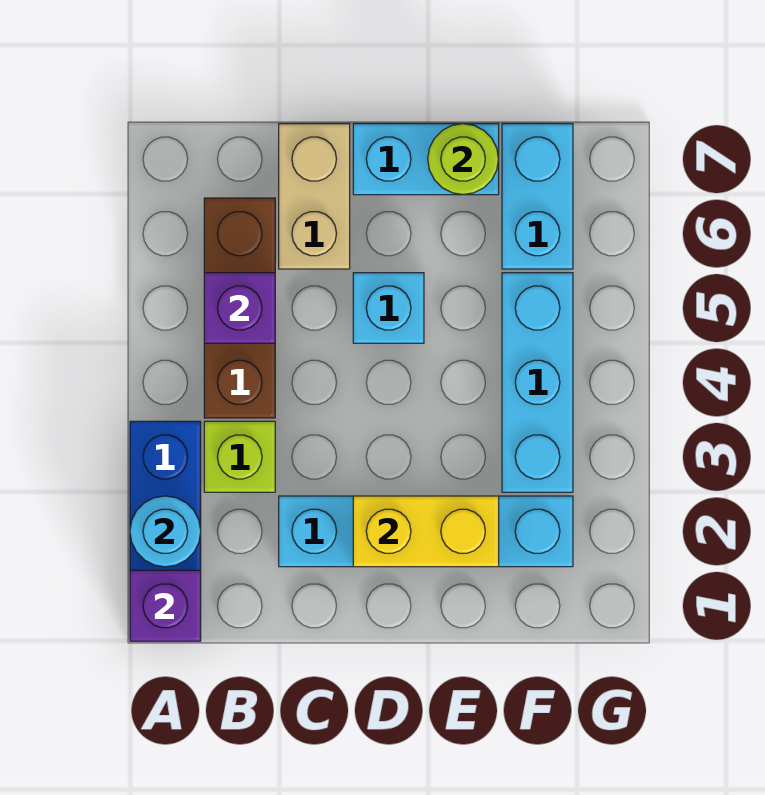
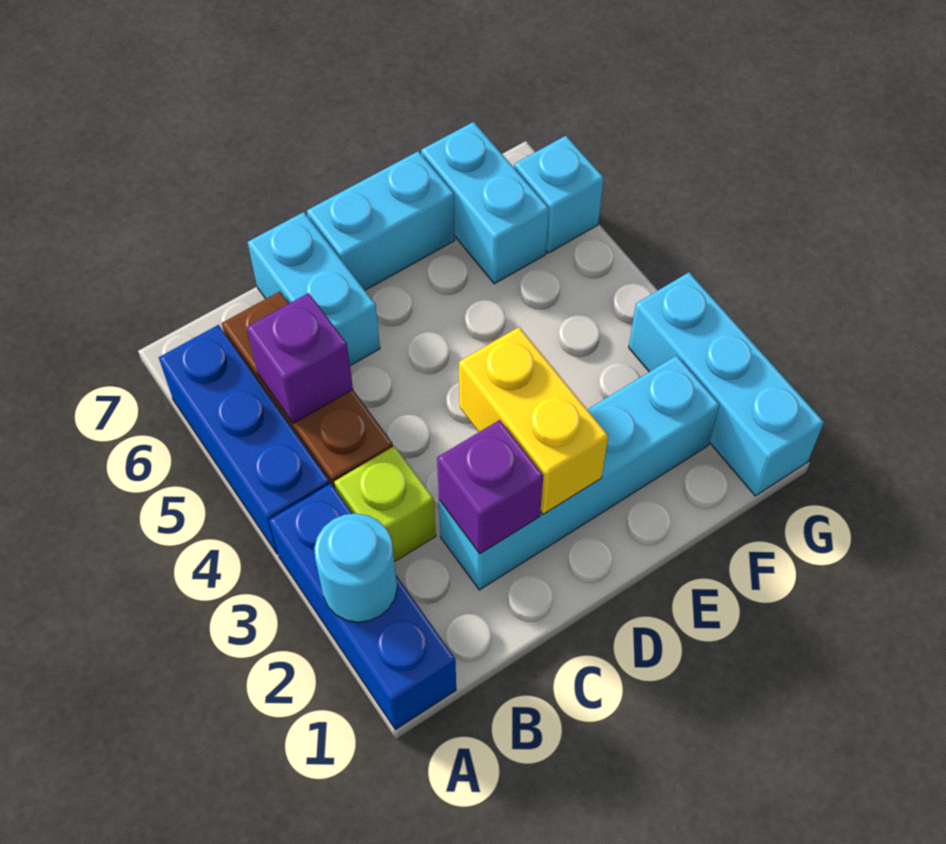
purple brick A1 level 2 -> purple brick C2 level 2
none -> blue brick A4:A6 level 1
tan brick C6:C7 level 1 -> cyan brick C6:C7 level 1
yellow brick D2:E2 level 2 -> yellow brick D2:D3 level 2
cyan brick D5 level 1 -> cyan brick G6 level 1
lime round brick E7 level 2 -> none
cyan brick F3:F5 level 1 -> cyan brick G1:G3 level 1

